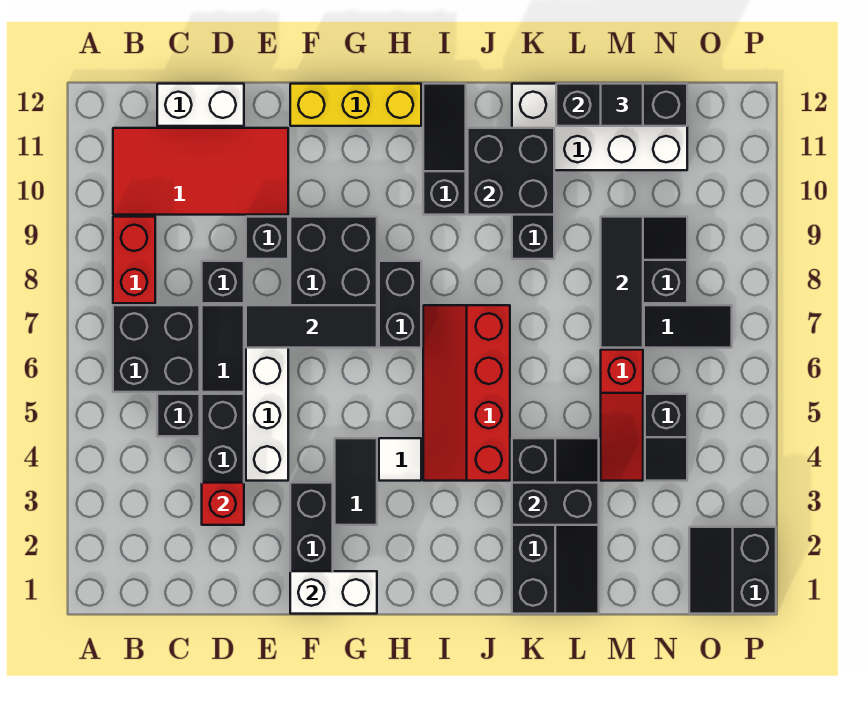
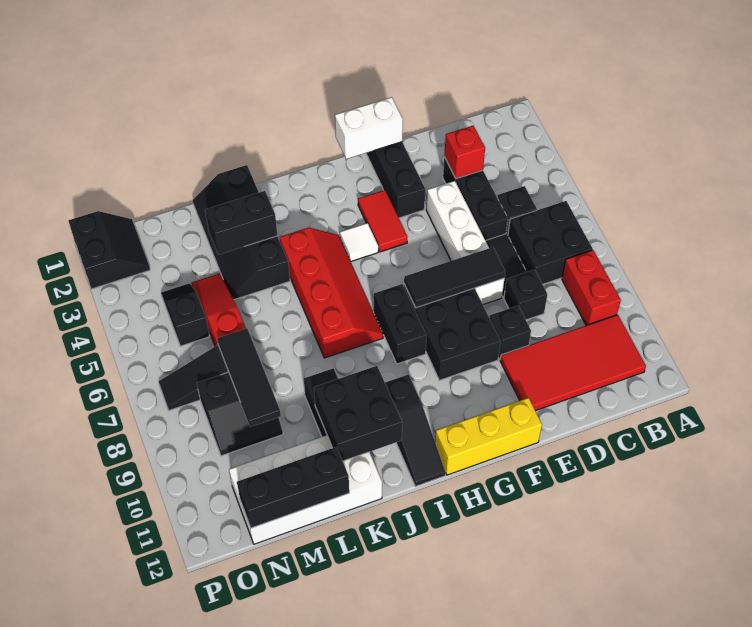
white brick C12:D12 level 1 -> none
black tile G3:G4 level 1 -> red tile G3:G4 level 1
black tile M12 level 3 -> none

